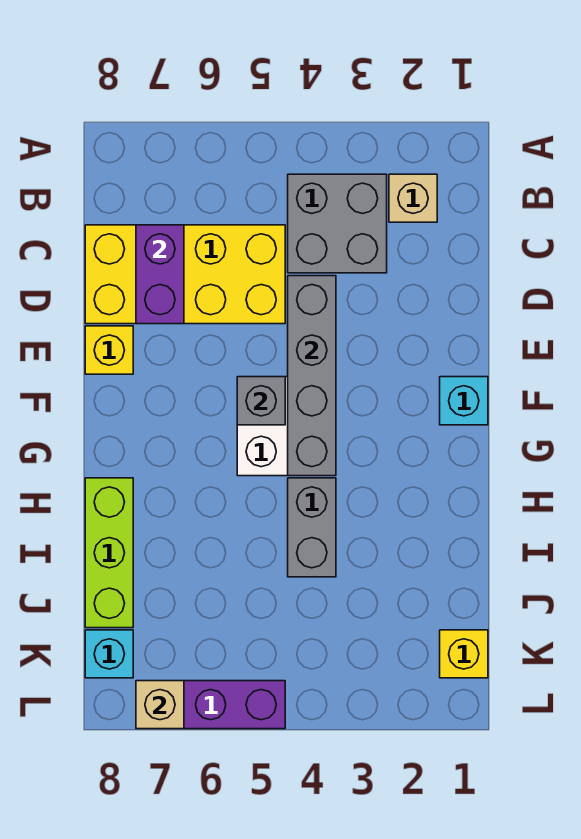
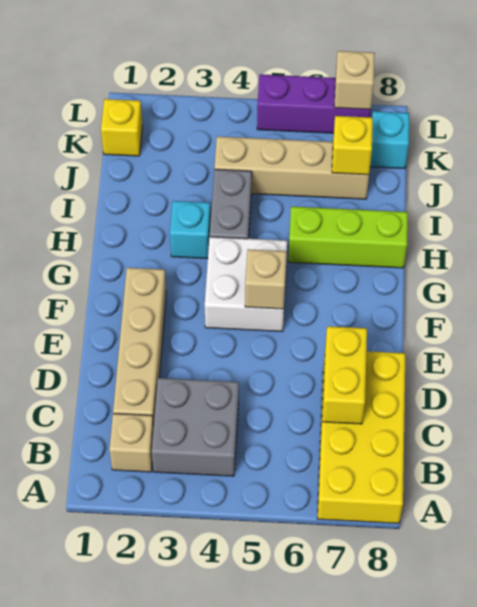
none -> tan brick C2:F2 level 1
yellow brick C5:D8 level 1 -> yellow brick A7:D8 level 1
purple brick C7:D7 level 2 -> yellow brick C7:D7 level 2
grey brick D4:G4 level 2 -> none
yellow brick E8 level 1 -> yellow brick J7 level 2
cyan brick F1 level 1 -> cyan brick H3 level 1
grey brick F5 level 2 -> tan brick F5 level 2
lime brick H8:J8 level 1 -> lime brick H6:H8 level 1
none -> tan brick J4:J7 level 1

